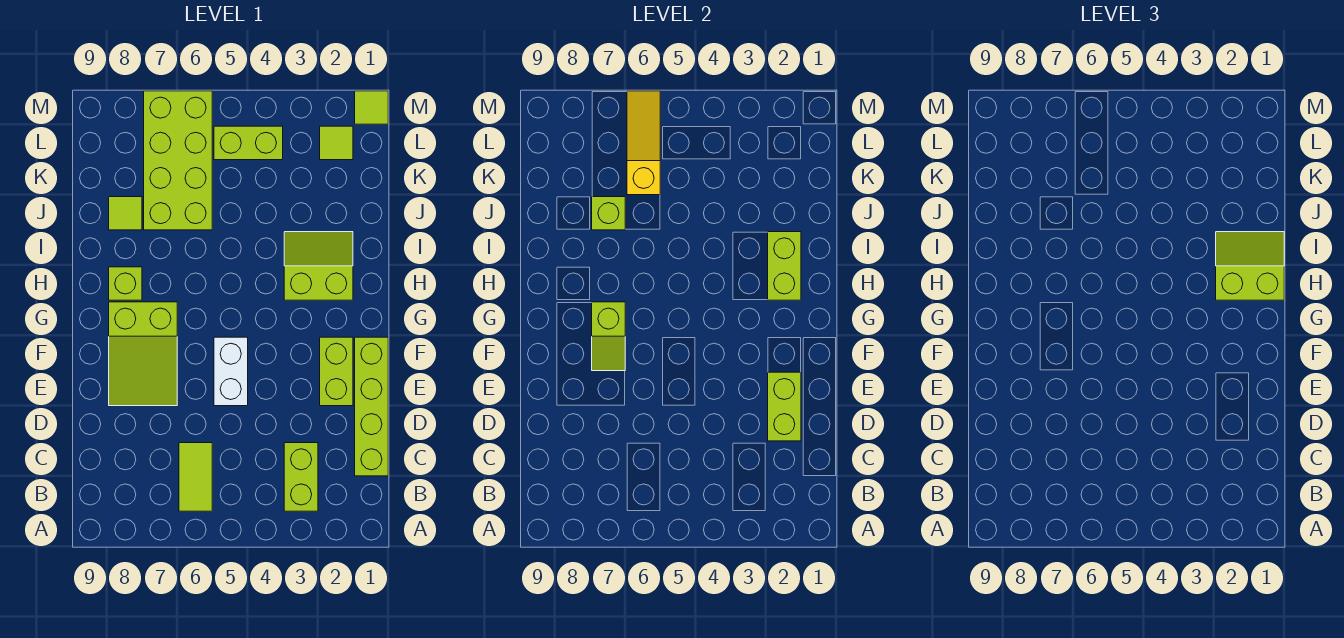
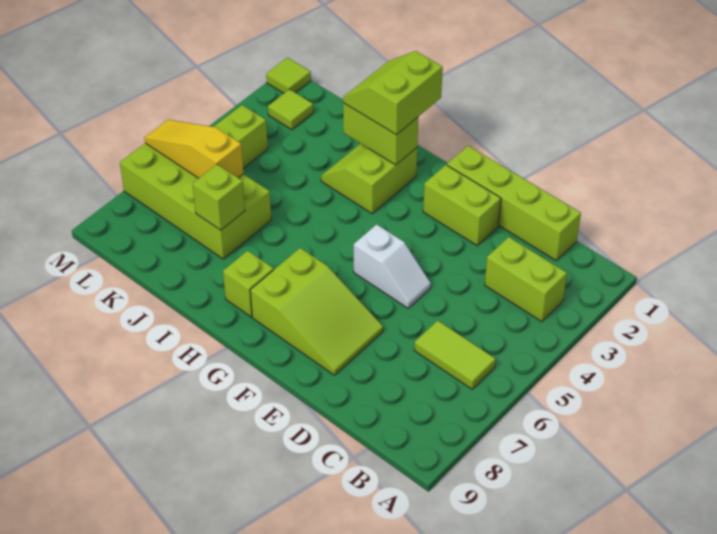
lime brick D2:E2 level 2 -> none
white brick E5:F5 level 1 -> white slope E5:F5 level 1 top F
lime slope F7:G7 level 2 top G -> none
lime tile J8 level 1 -> none

